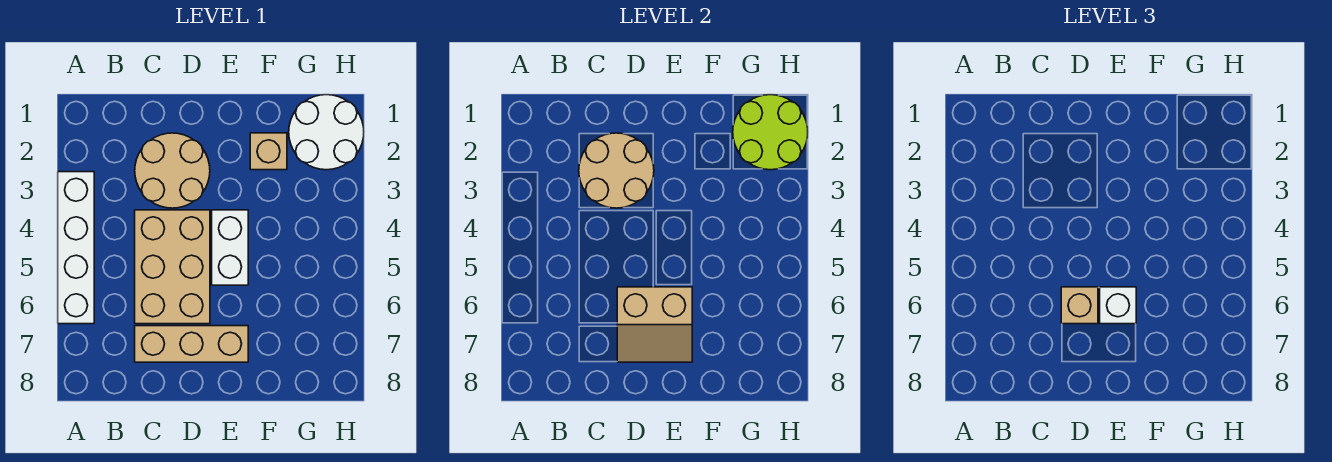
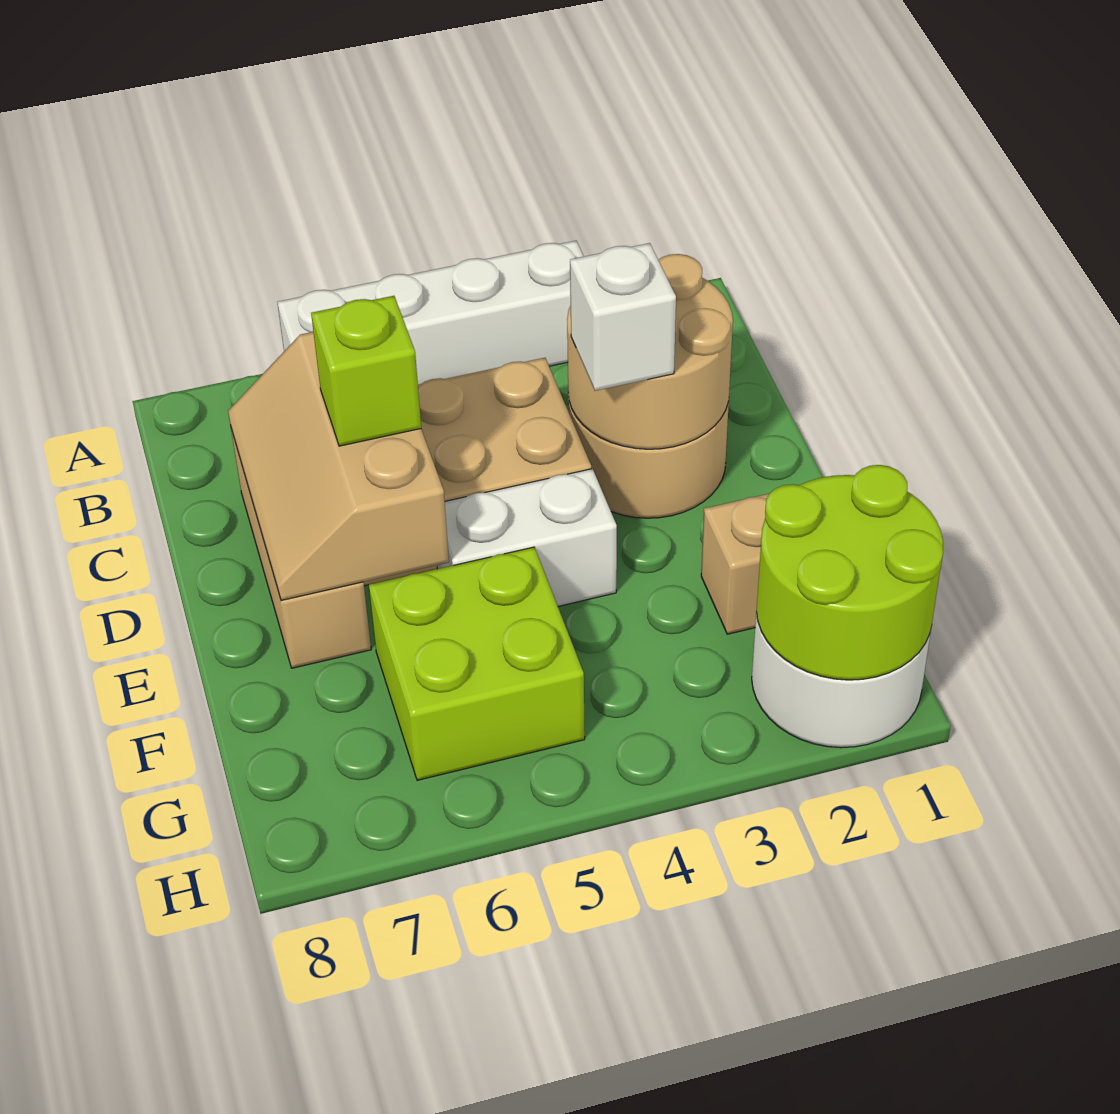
tan slope D6:E7 level 2 top 6 -> tan slope C6:E7 level 2 top 6
tan brick D6 level 3 -> lime brick D6 level 3
white brick E6 level 3 -> white brick D3 level 3
none -> lime brick F5:G6 level 1

